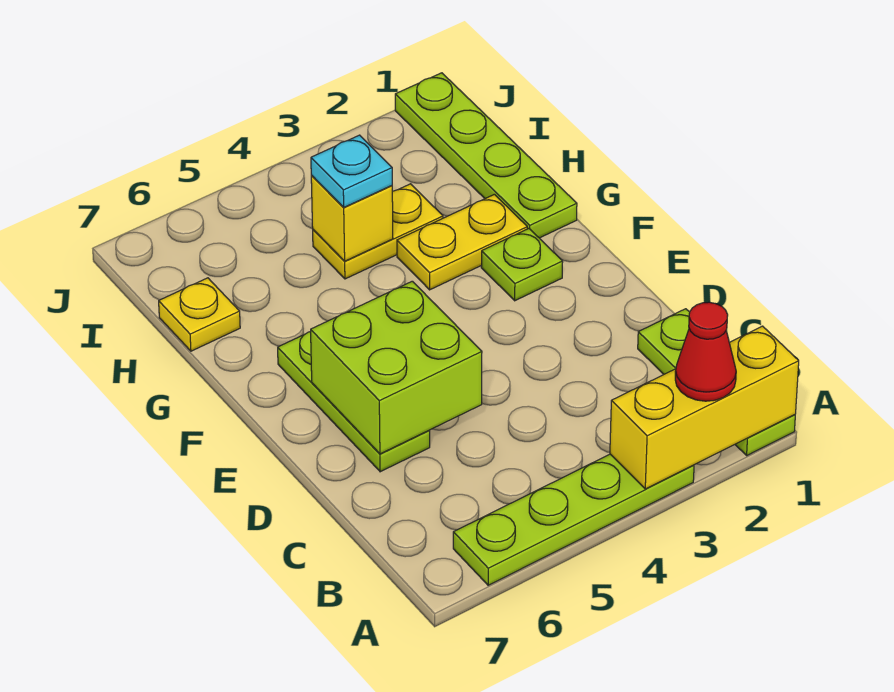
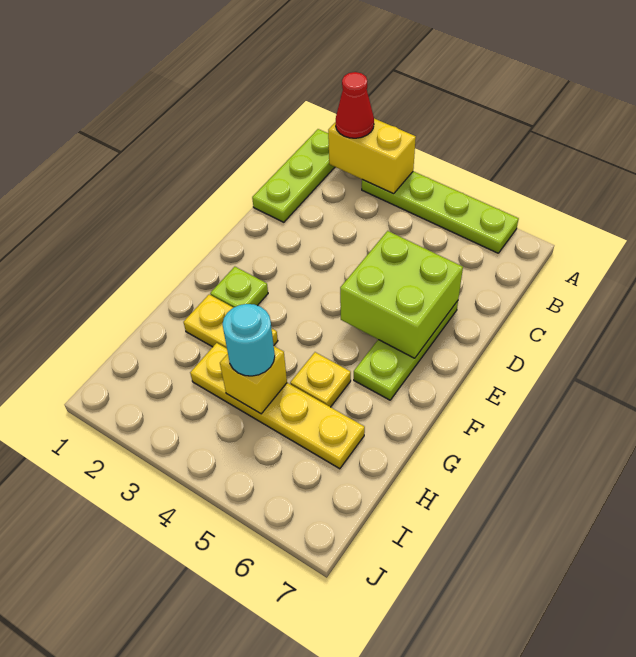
yellow brick A1:A3 level 2 -> yellow brick A2:A3 level 2
lime plate G1:J1 level 1 -> none
yellow plate H3:H4 level 1 -> yellow plate H3:H6 level 1
cyan plate H4 level 3 -> cyan round brick H4 level 3
yellow plate H7 level 1 -> yellow plate G5 level 1

